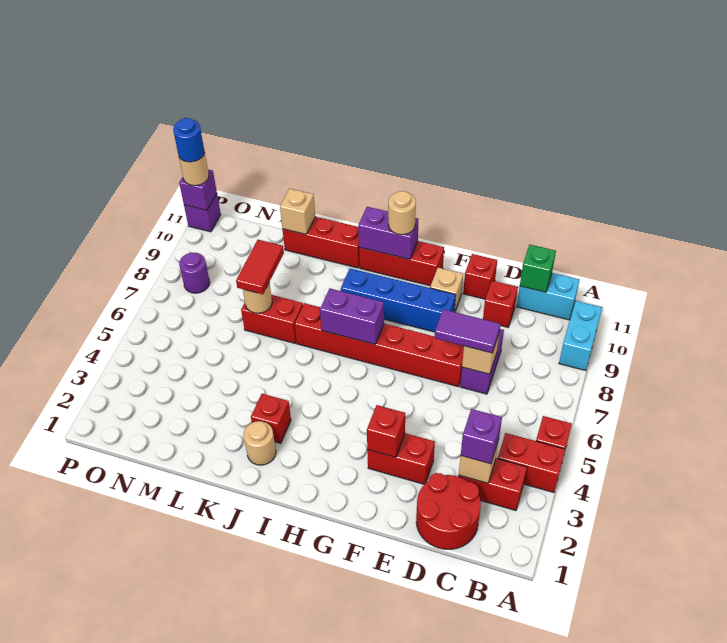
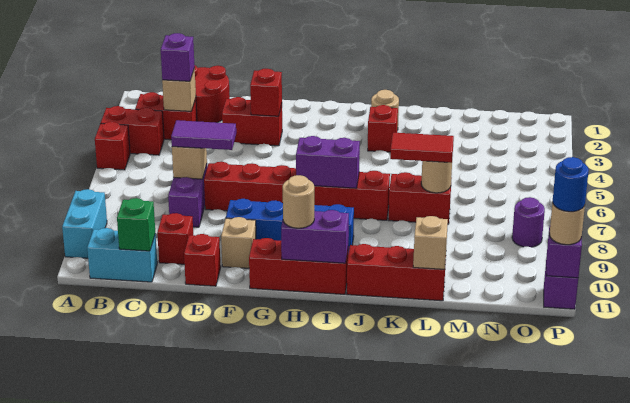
red tile L7:L8 level 3 -> red tile K7:L7 level 3

